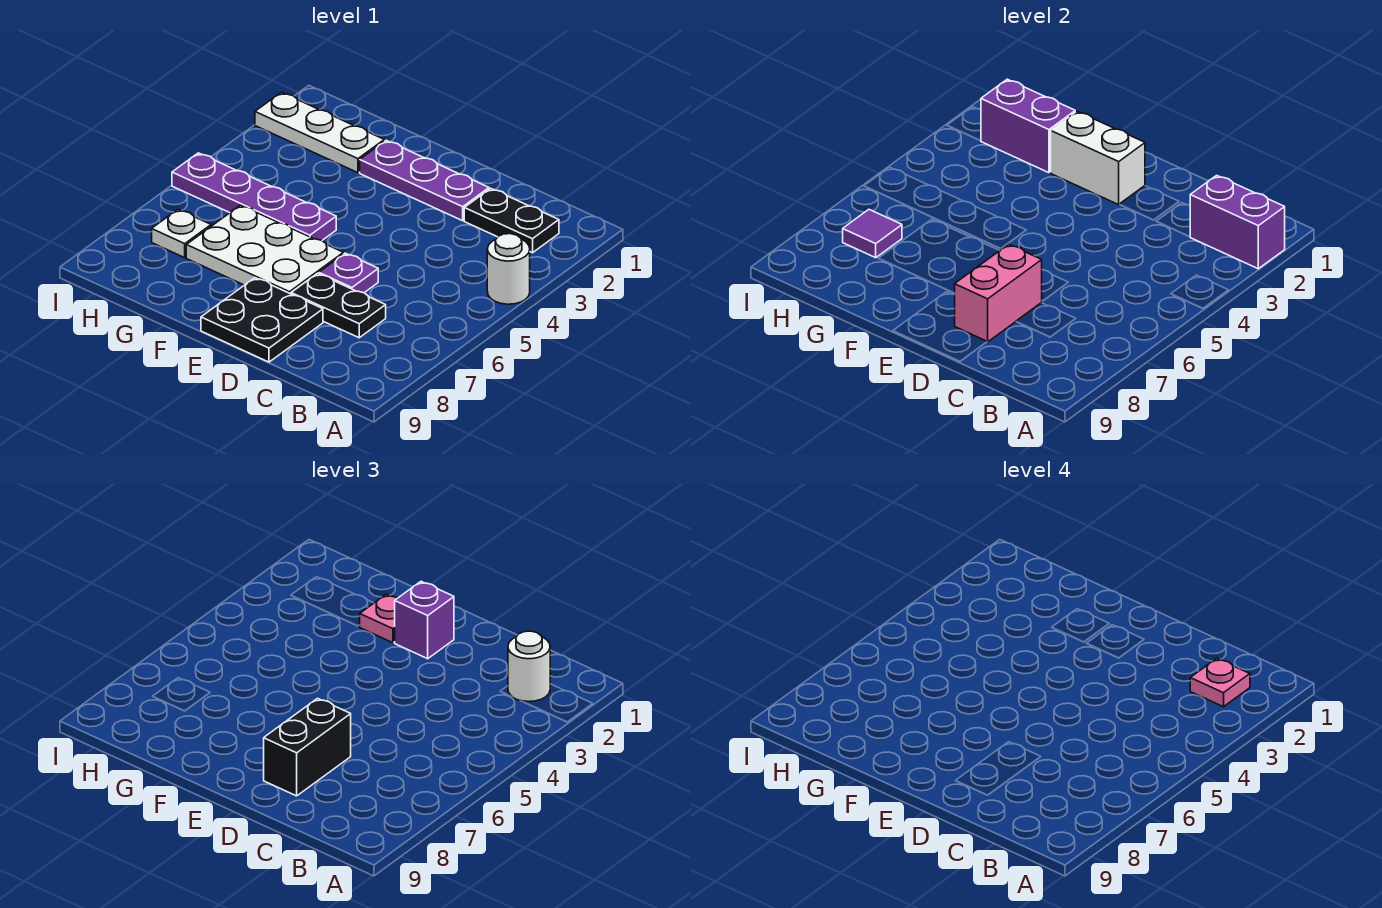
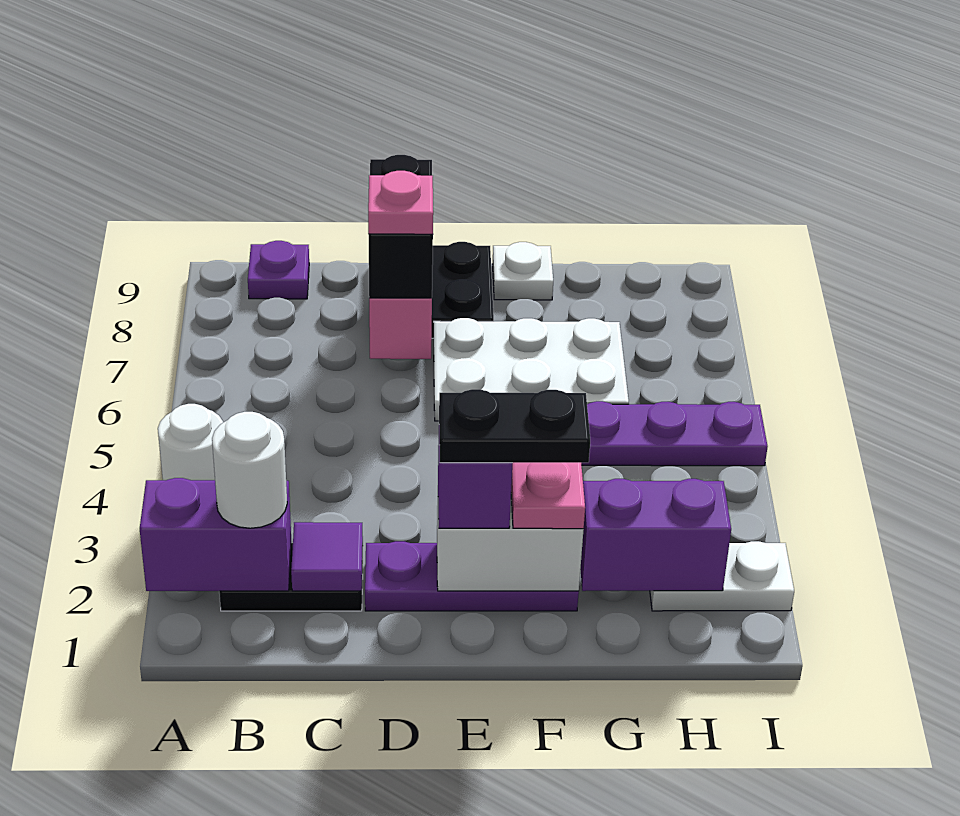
pink plate B2 level 4 -> pink plate D7 level 4
black plate C7:D7 level 1 -> black plate E2:F2 level 4
purple plate D6 level 1 -> purple plate B9 level 1
white plate G2:I2 level 1 -> white plate H2:I2 level 1
white plate H7 level 1 -> white plate F9 level 1
purple tile H7 level 2 -> purple tile C2 level 2

